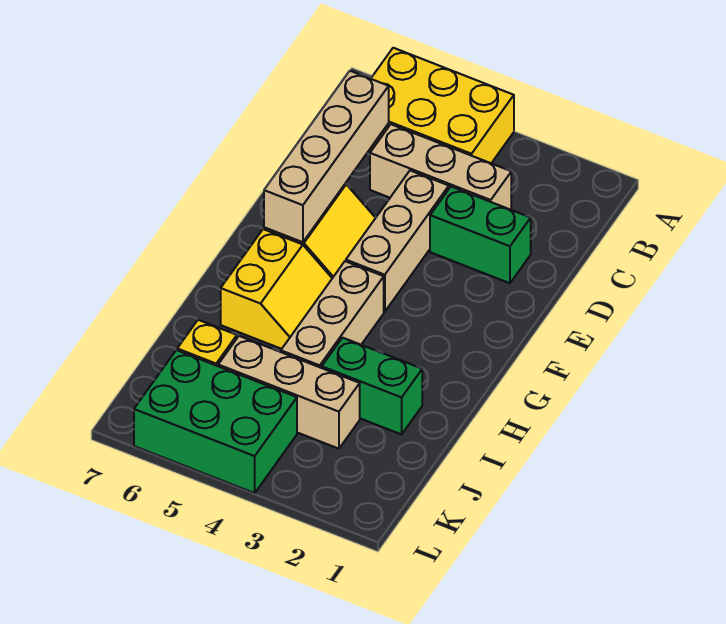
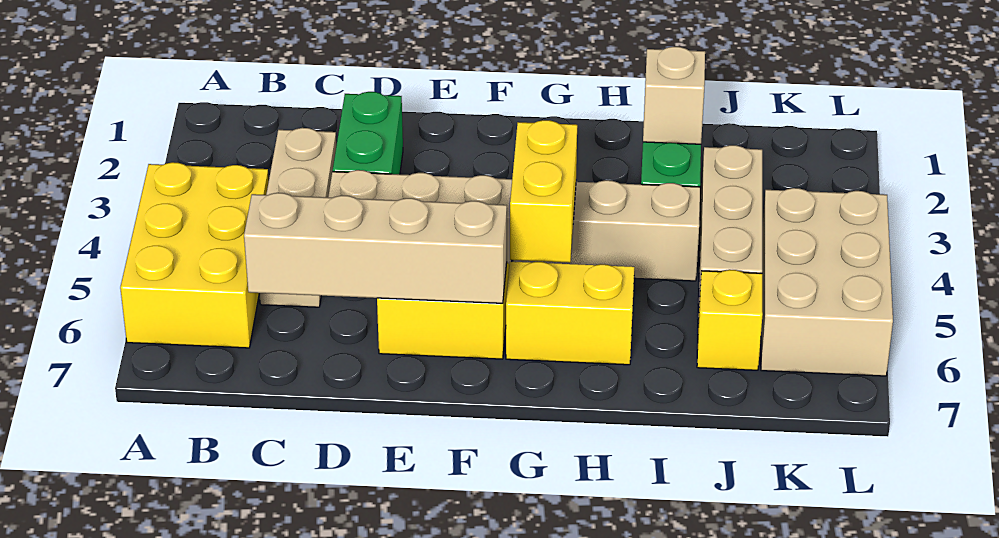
none -> yellow brick G4:G5 level 2
none -> tan brick I2 level 2
green brick K4:L6 level 1 -> tan brick K4:L6 level 1

